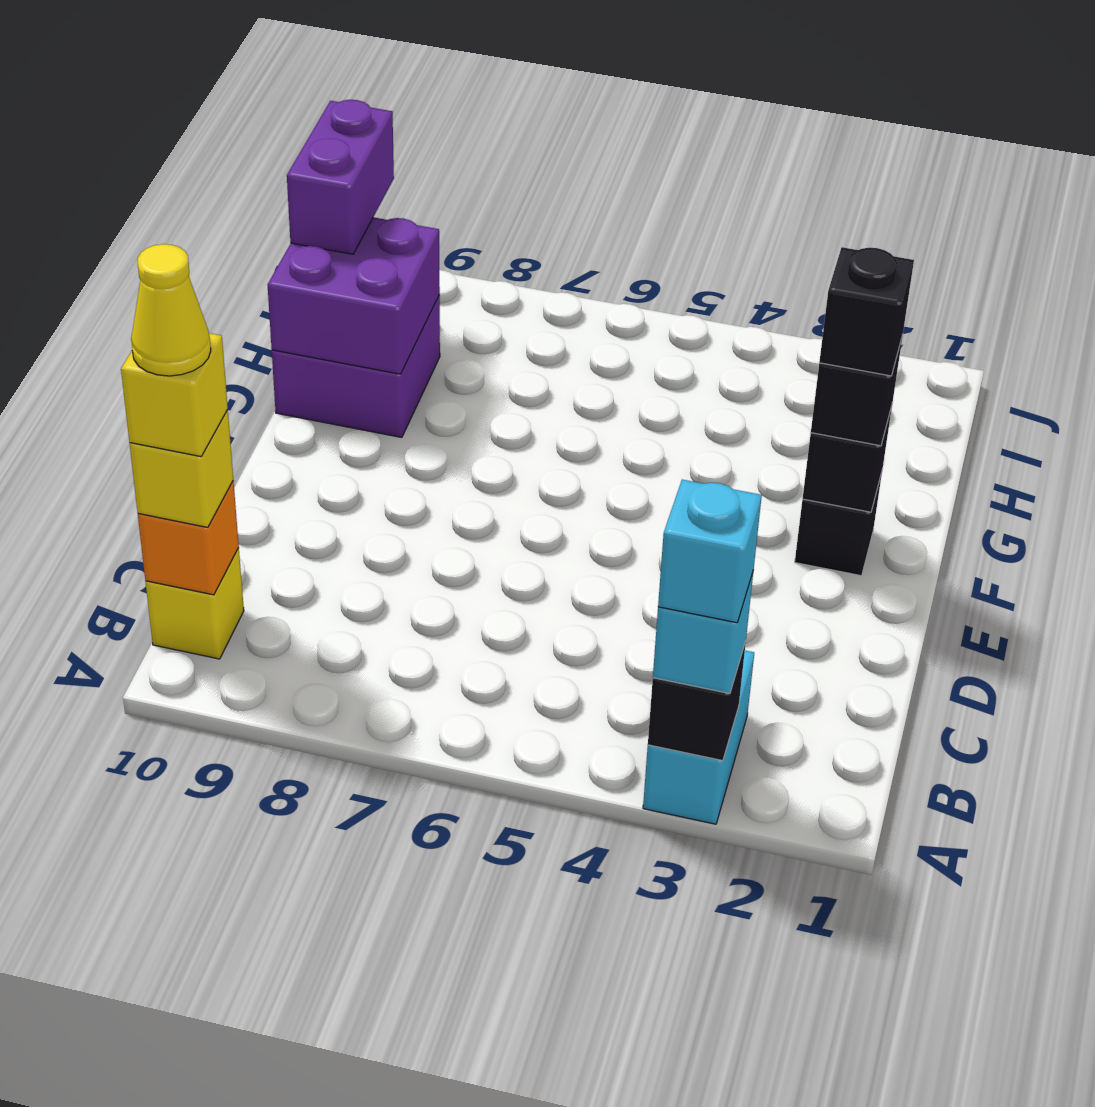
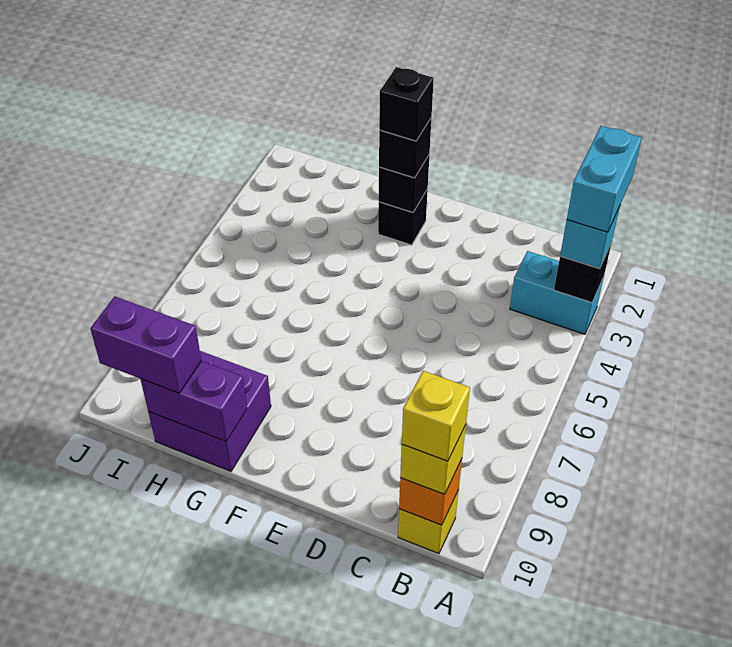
cyan brick A3 level 4 -> cyan brick A2:A3 level 4
yellow cone B10 level 5 -> none
purple brick G9:H10 level 2 -> purple brick G10:H10 level 2

